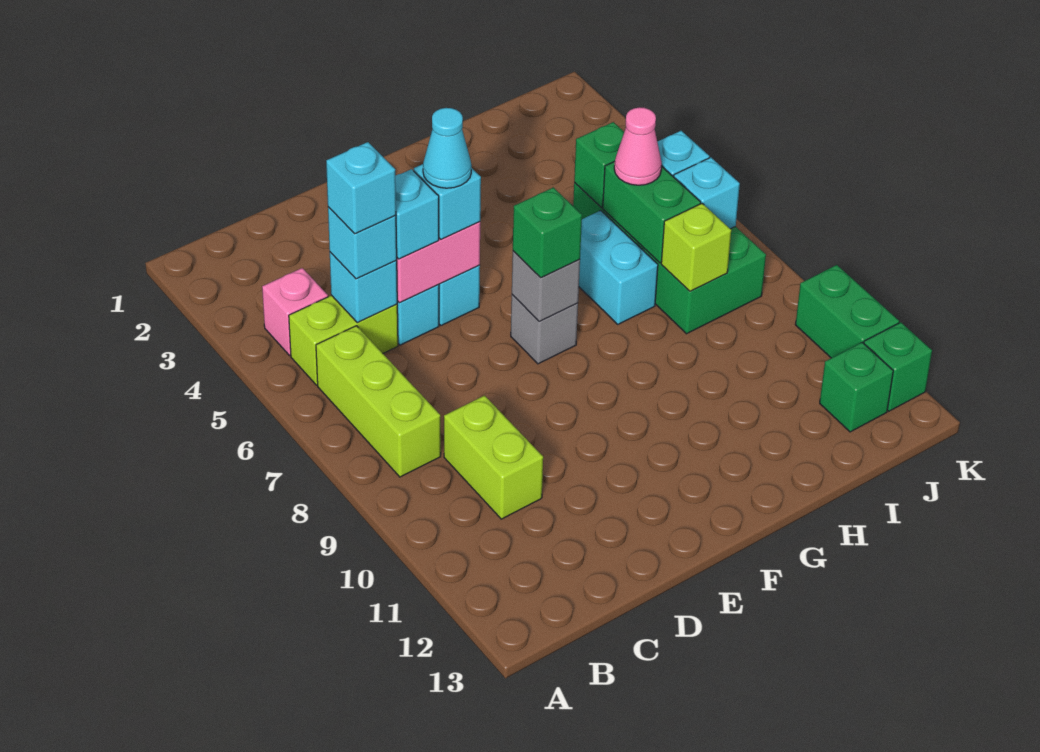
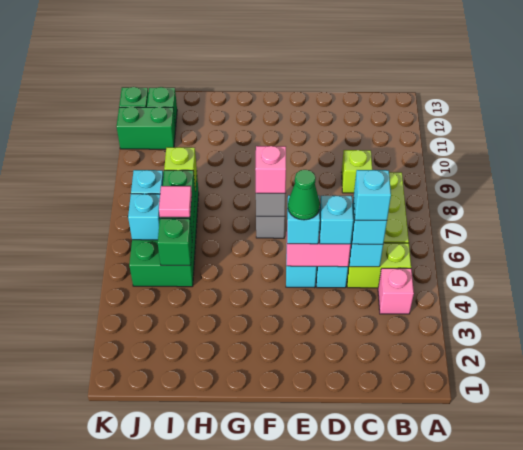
lime brick C9:C10 level 1 -> lime brick C9 level 1
cyan cone E5 level 4 -> green cone E5 level 4
green brick F7 level 3 -> pink brick F7 level 3
cyan brick H6:H7 level 1 -> none
pink cone I6 level 3 -> pink tile I6 level 3
green brick K10:K11 level 1 -> green brick J11:K11 level 1

